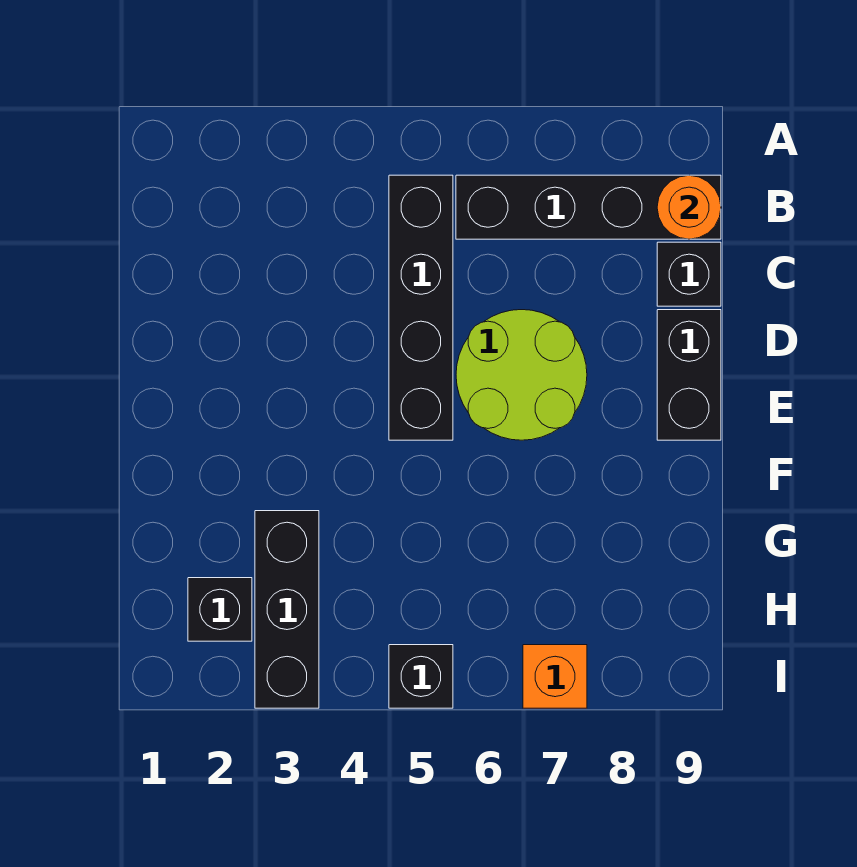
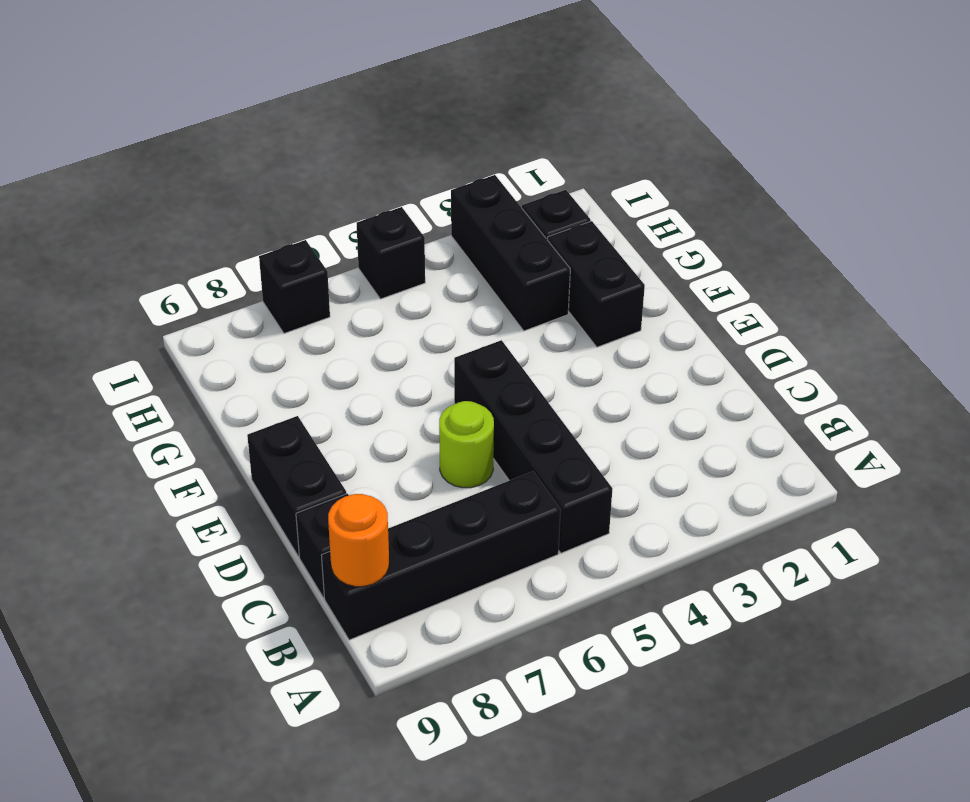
lime round brick D6:E7 level 1 -> lime round brick D6 level 1
none -> black brick F2:G2 level 1
orange brick I7 level 1 -> black brick I7 level 1

